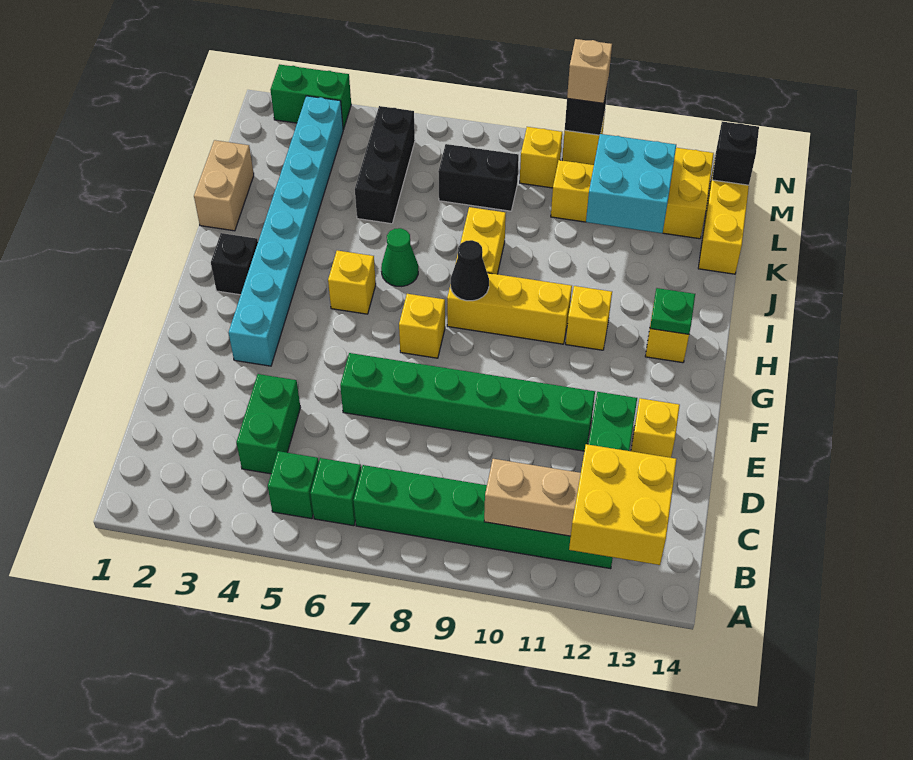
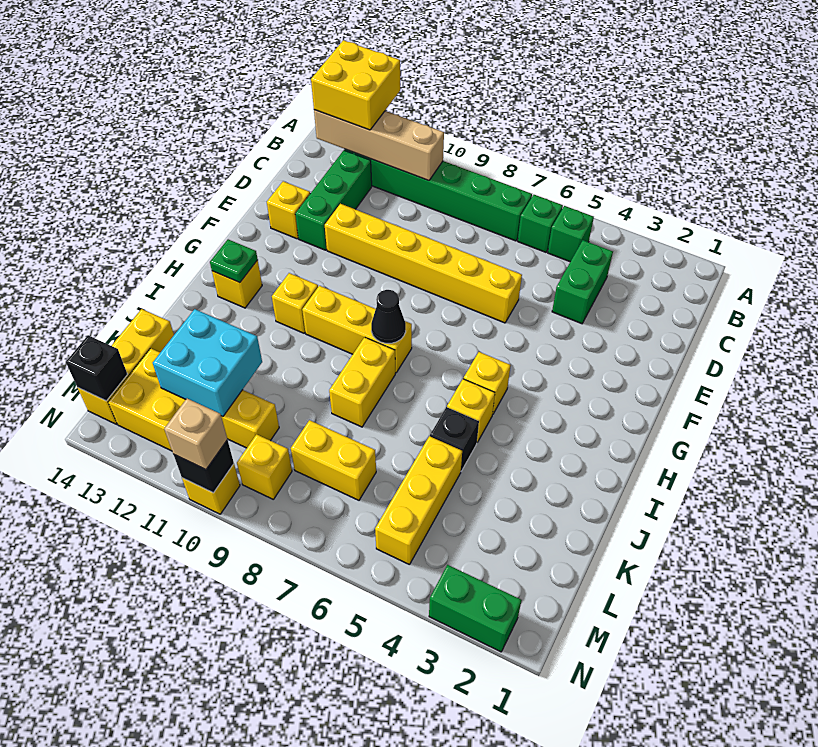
green brick E6:E11 level 1 -> yellow brick E6:E11 level 1
cyan brick F3:M3 level 1 -> none
yellow brick G7 level 1 -> yellow brick I5 level 1
black brick H2 level 1 -> black brick J5 level 1
green cone I6 level 1 -> none
tan brick J1:K1 level 1 -> none
black brick K5:M5 level 1 -> yellow brick K5:M5 level 1
black brick L7:L8 level 1 -> yellow brick L7:L8 level 1

